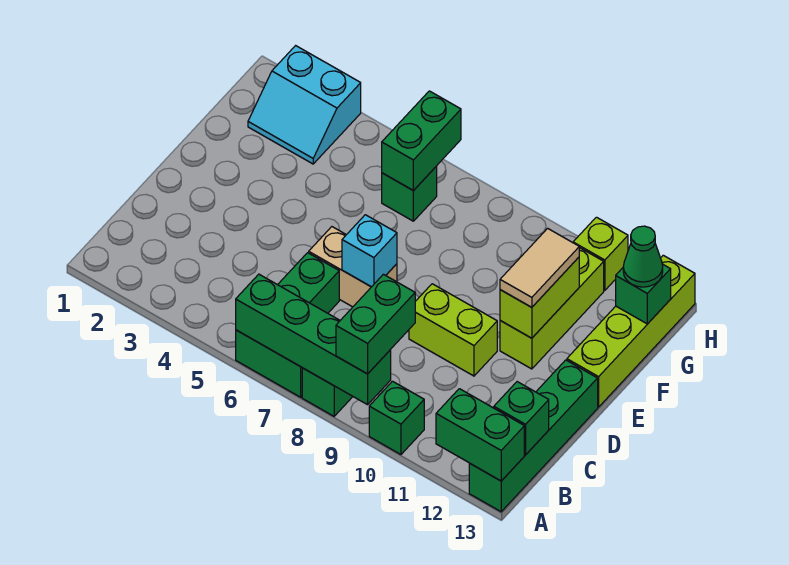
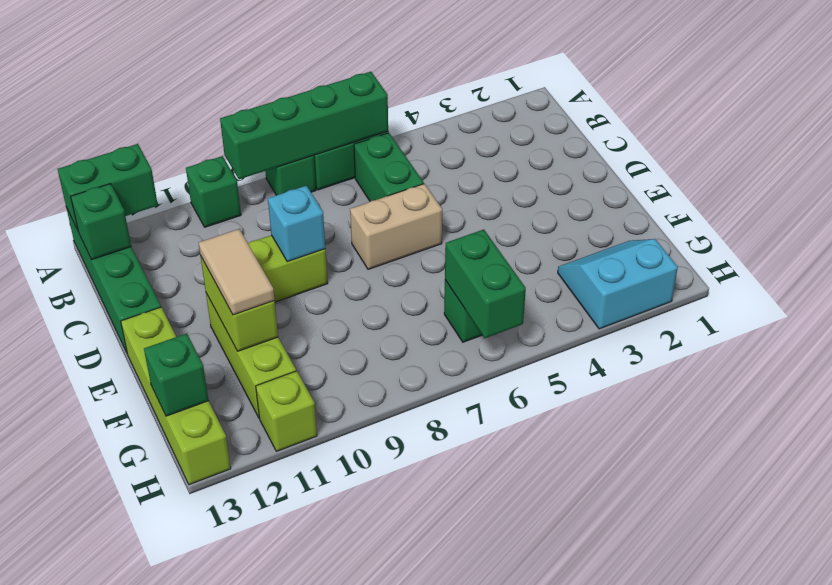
green brick A9:B9 level 3 -> none
cyan brick D7 level 2 -> cyan brick D9 level 2
green cone G13 level 3 -> none

